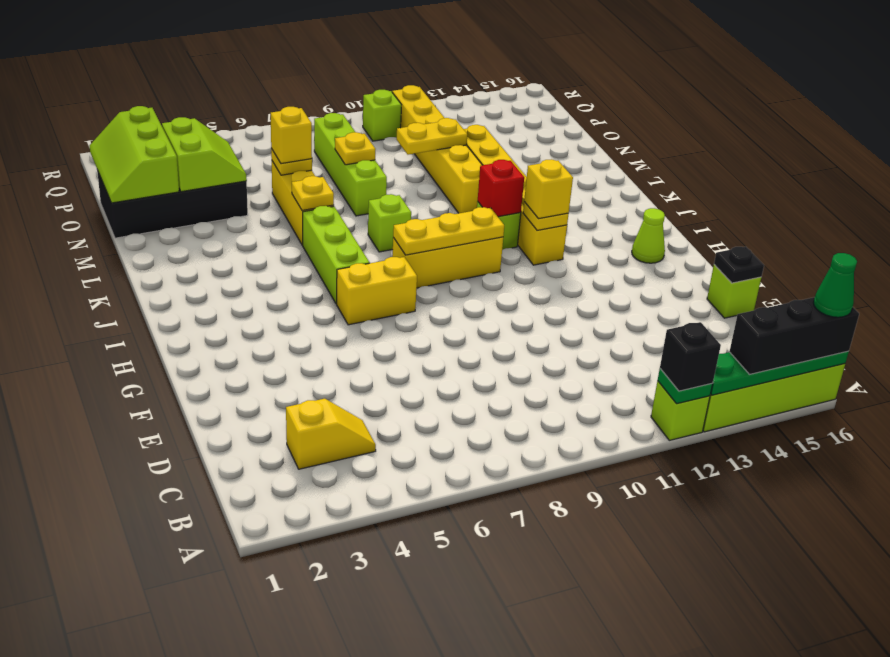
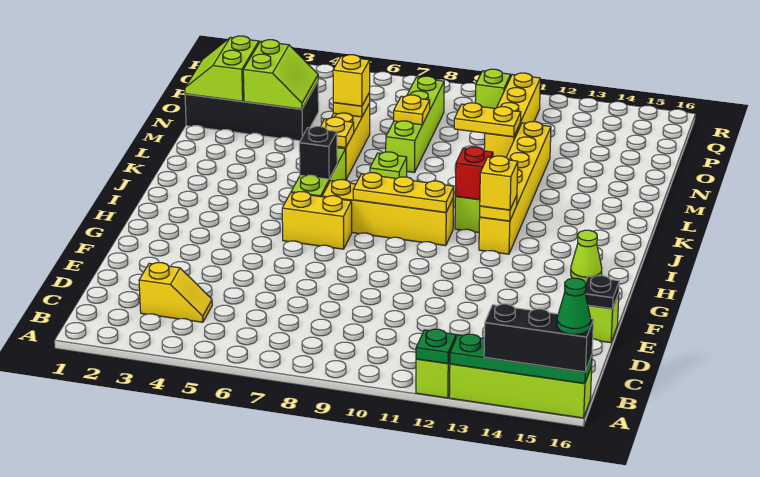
black brick A12 level 3 -> black brick J6 level 2
yellow brick I8:I10 level 1 -> yellow brick I7:I10 level 1
yellow brick L11:Q11 level 1 -> yellow brick N11:Q11 level 1
lime slope N1:P2 level 2 top 2 -> lime slope N1:O2 level 2 top 2

